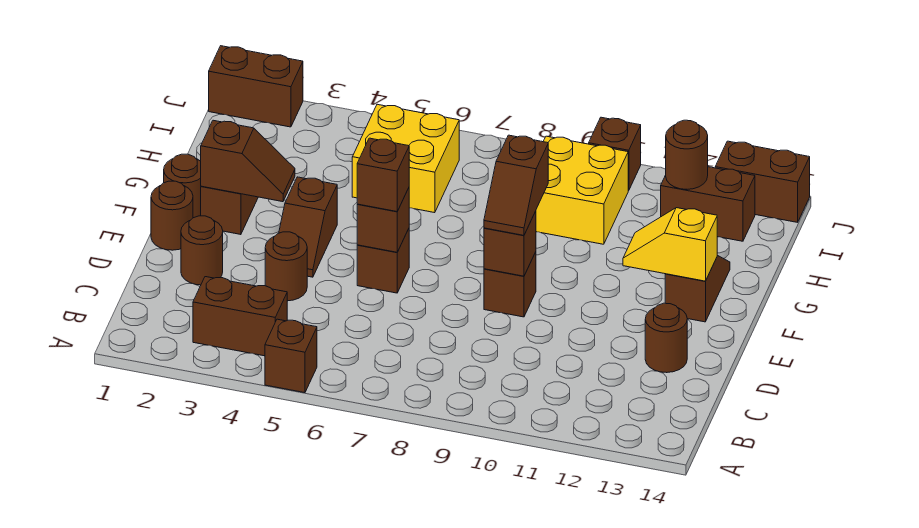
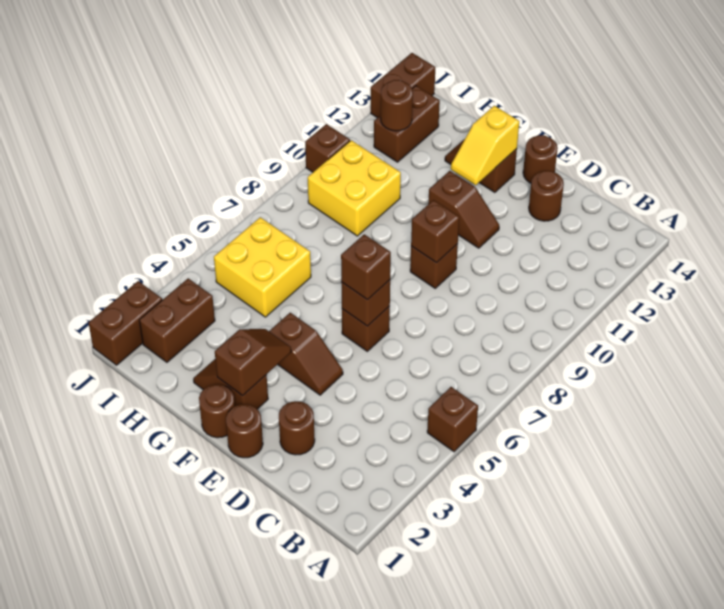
brown brick B3:B4 level 1 -> brown brick I2:I3 level 1
brown round brick D4 level 1 -> brown round brick E14 level 1
brown slope E9:F9 level 3 top F -> brown slope E11:F11 level 1 top F

